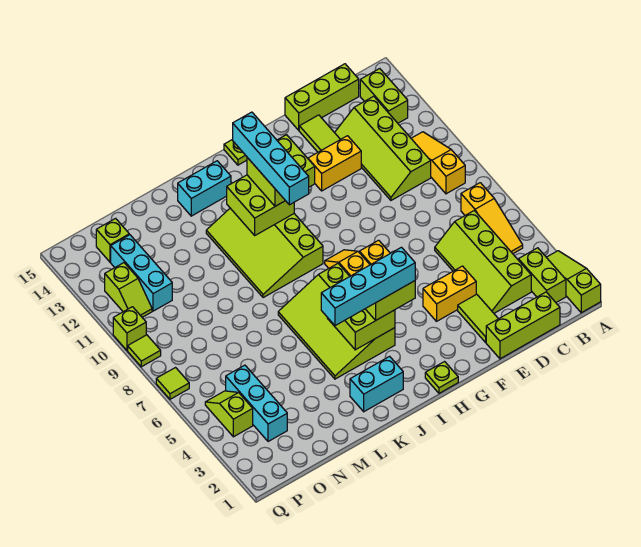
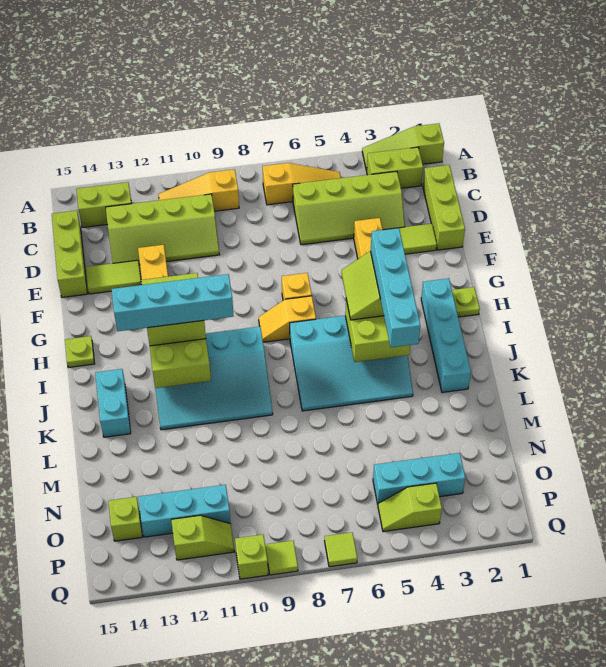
lime slope I4:K7 level 1 top I -> cyan slope I4:K7 level 1 top I
lime slope I9:K12 level 1 top I -> cyan slope I9:K12 level 1 top I
cyan brick J2:K2 level 1 -> cyan brick H2:K2 level 1

